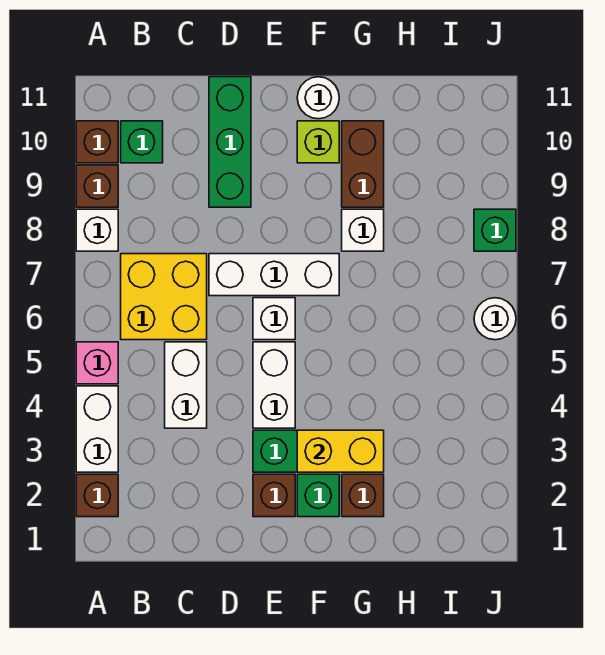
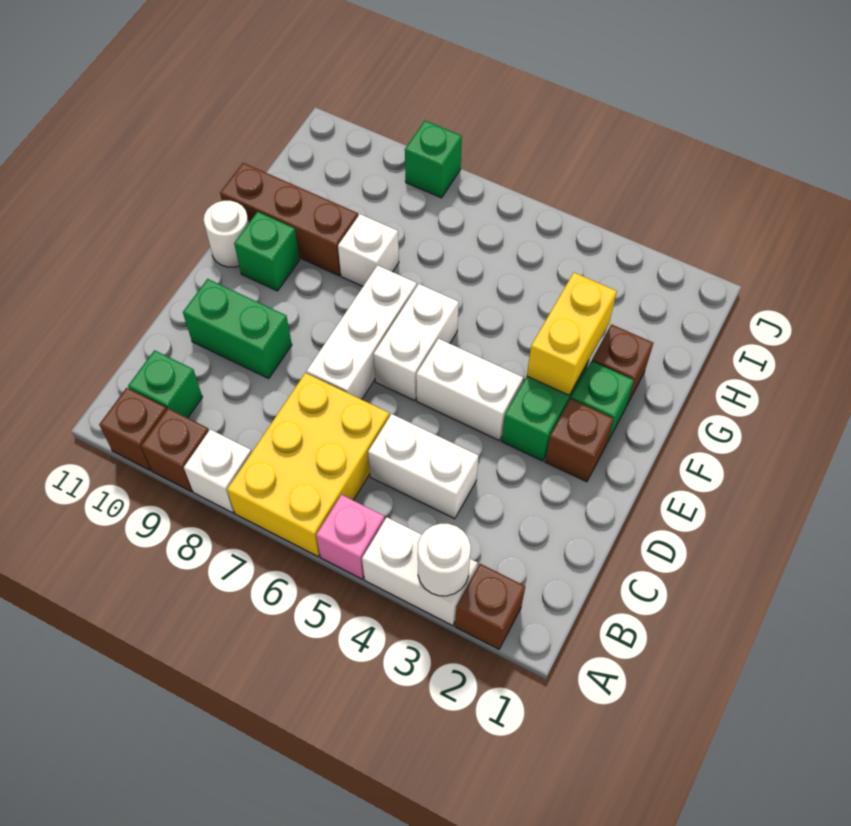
yellow brick B6:C7 level 1 -> yellow brick A6:C7 level 1
green brick D9:D11 level 1 -> green brick D9:D10 level 1
white brick E6 level 1 -> white brick E6:F6 level 1
lime brick F10 level 1 -> green brick F10 level 1
brown brick G9:G10 level 1 -> brown brick G9:G11 level 1
white round brick J6 level 1 -> white round brick A3 level 2

